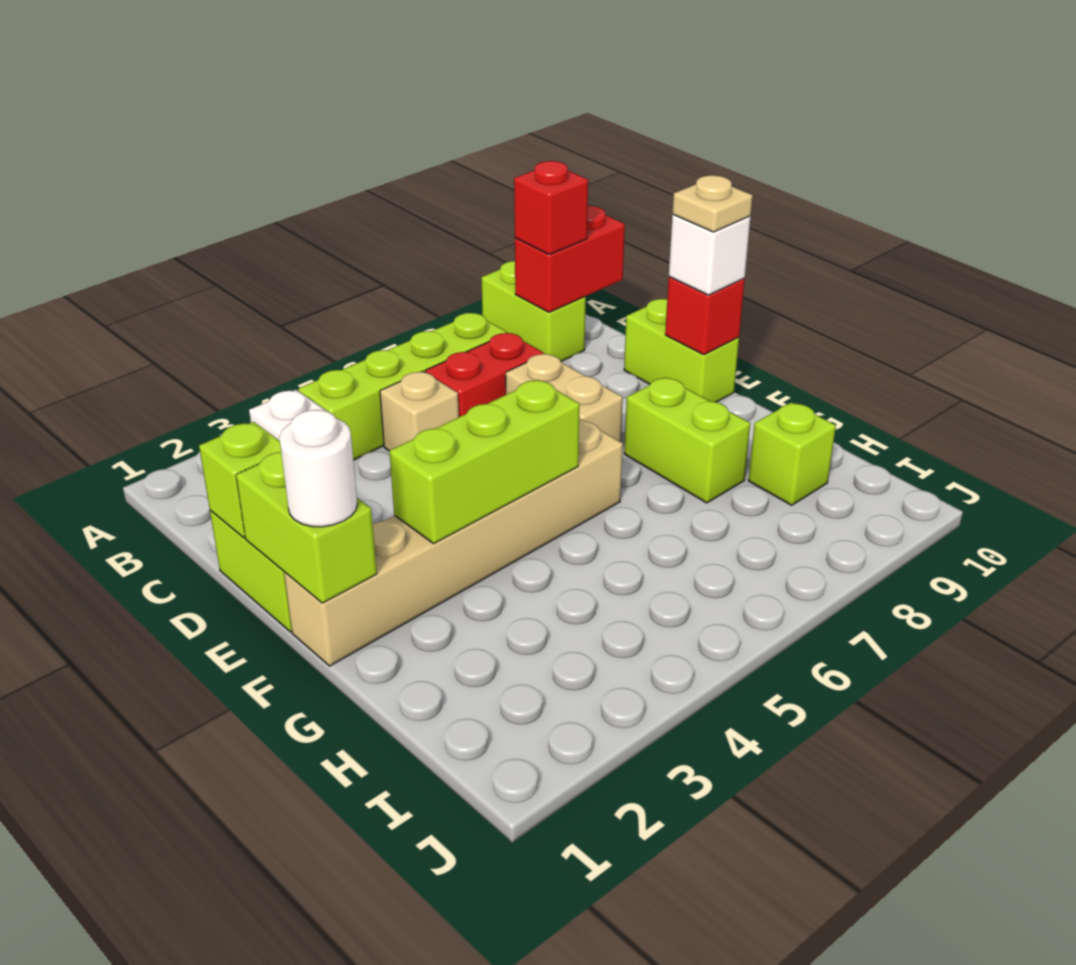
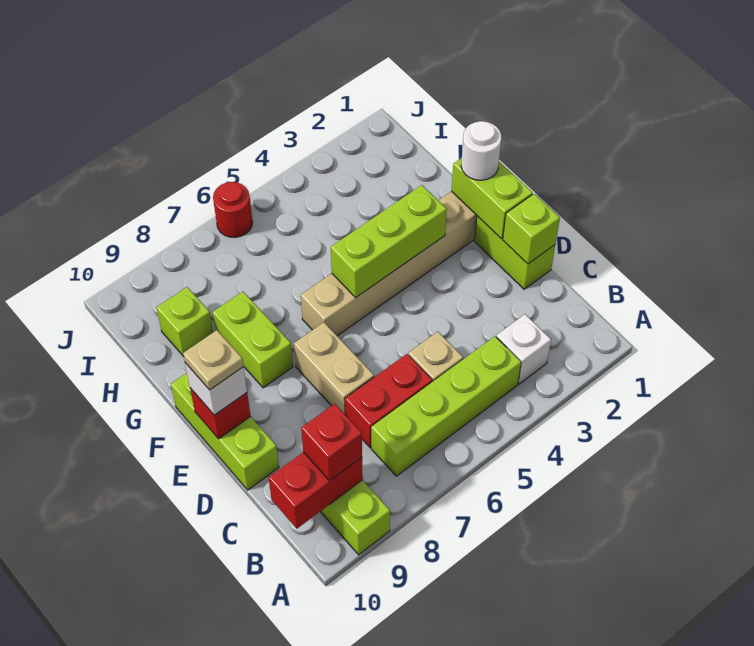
lime brick D10:E10 level 1 -> lime brick D10:F10 level 1
none -> red round brick J6 level 1

